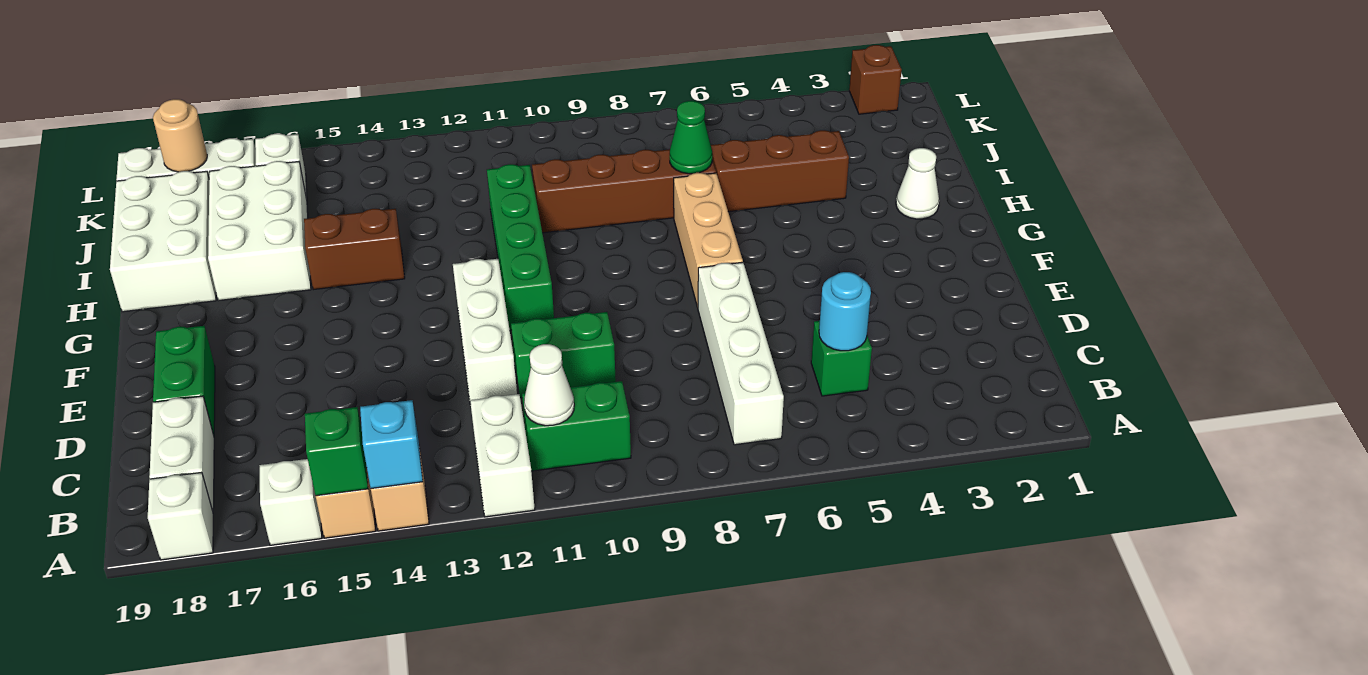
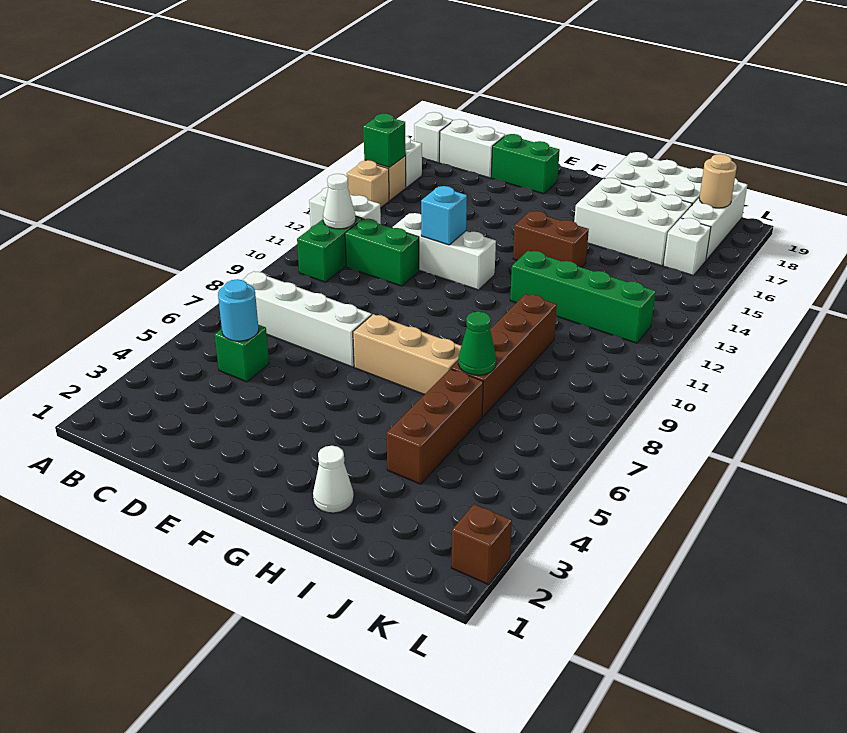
cyan brick A14 level 2 -> cyan brick E12 level 2
green brick D10:D11 level 1 -> green brick C11:D11 level 1
green brick F11:I11 level 1 -> green brick H12:K12 level 1
brown brick H14:H15 level 1 -> brown brick G14:H14 level 1

